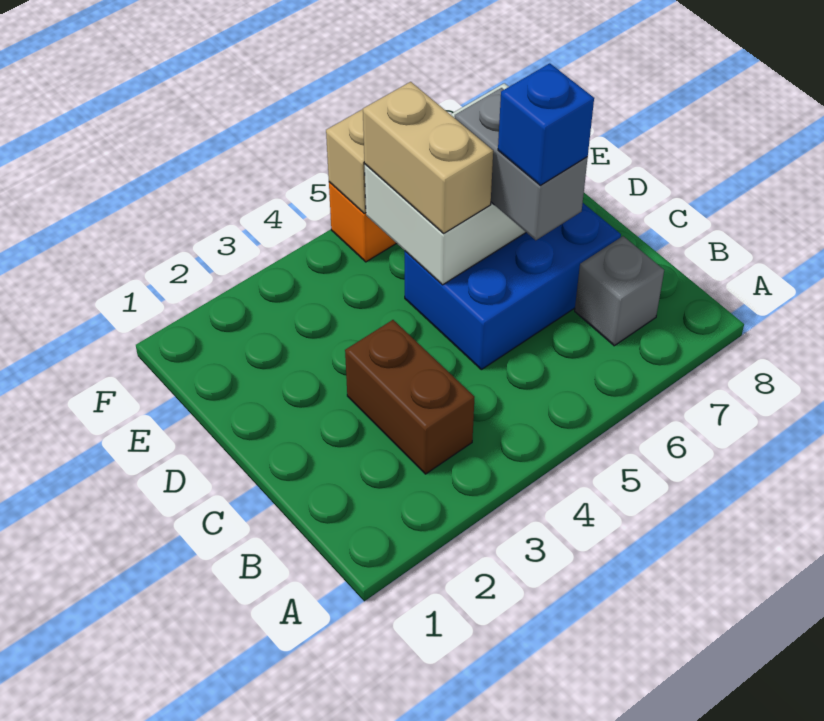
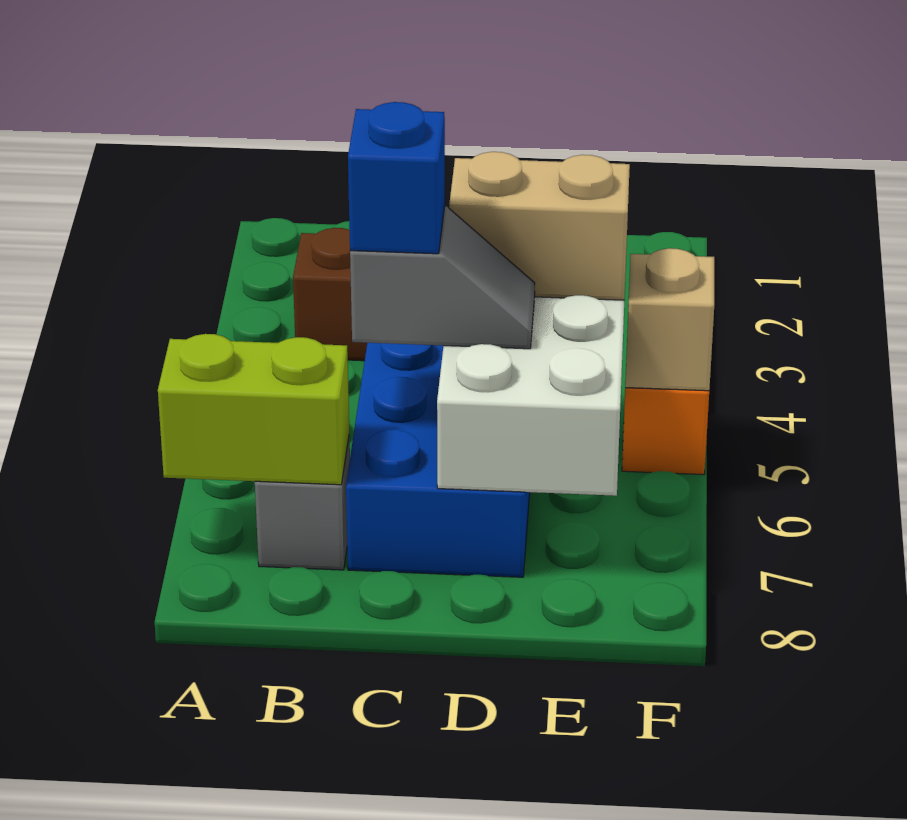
none -> lime brick A7:B7 level 2
grey brick C6:D6 level 3 -> grey slope C6:D6 level 3 top C

